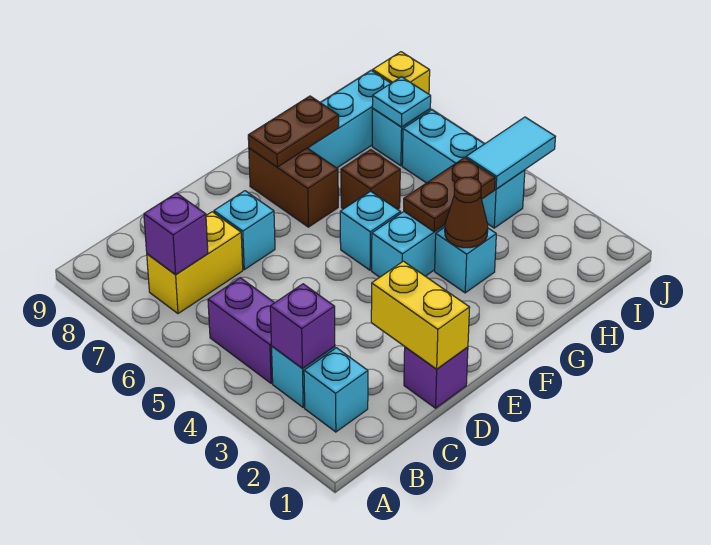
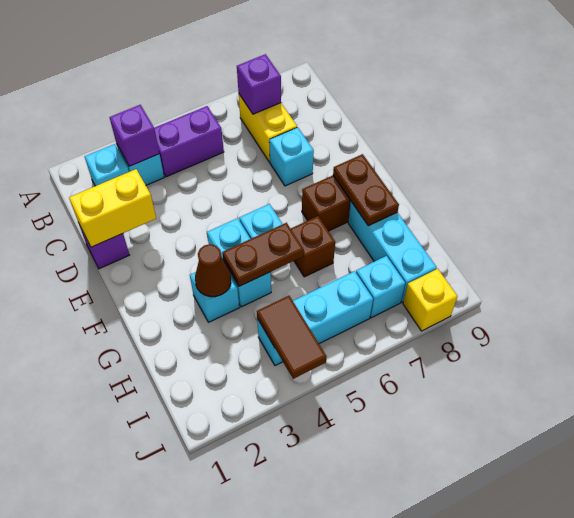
brown plate G4:H4 level 2 -> brown plate G4:G5 level 2
cyan tile I4:J4 level 2 -> brown tile I4:J4 level 2
cyan plate I7 level 2 -> none

